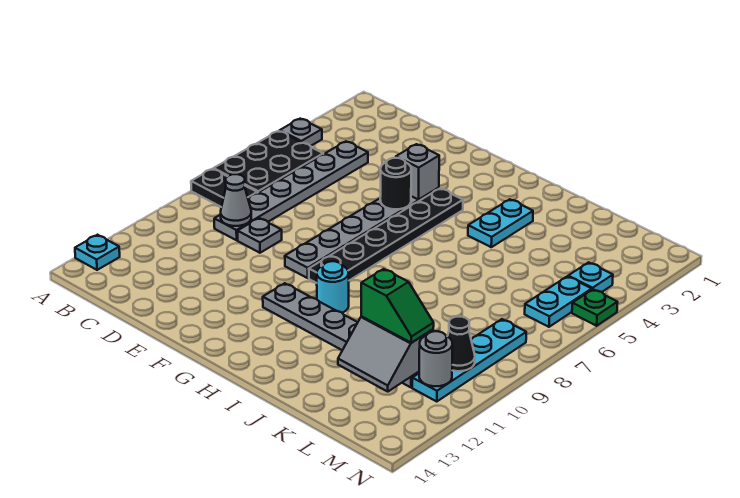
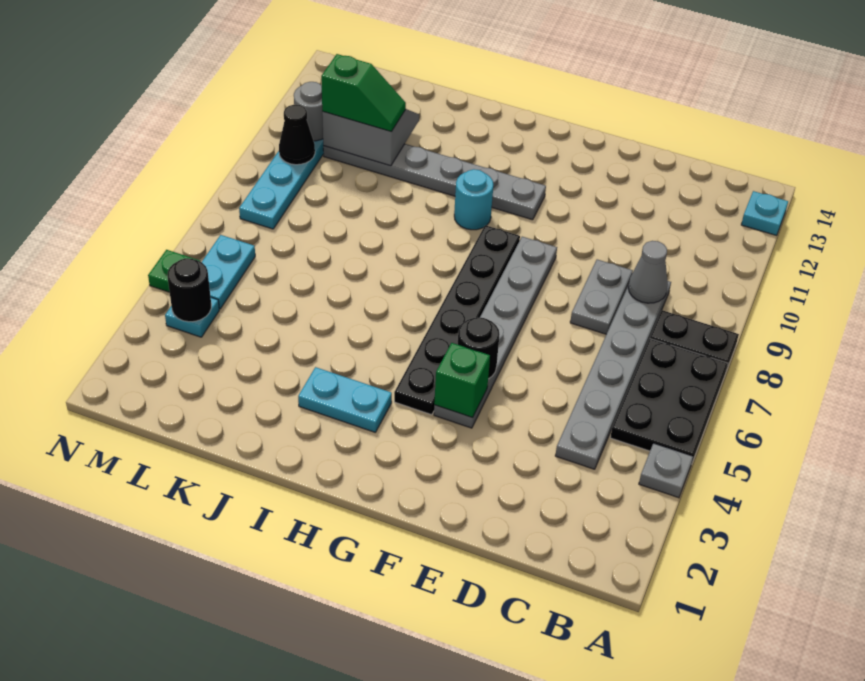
grey plate D9 level 1 -> grey plate D8:D9 level 1
grey brick F4 level 2 -> green brick F4 level 2
cyan plate I3:I4 level 1 -> cyan plate H3:I3 level 1
green slope K11:L11 level 3 top K -> green slope K11:L11 level 3 top L
none -> black round brick M4 level 2

